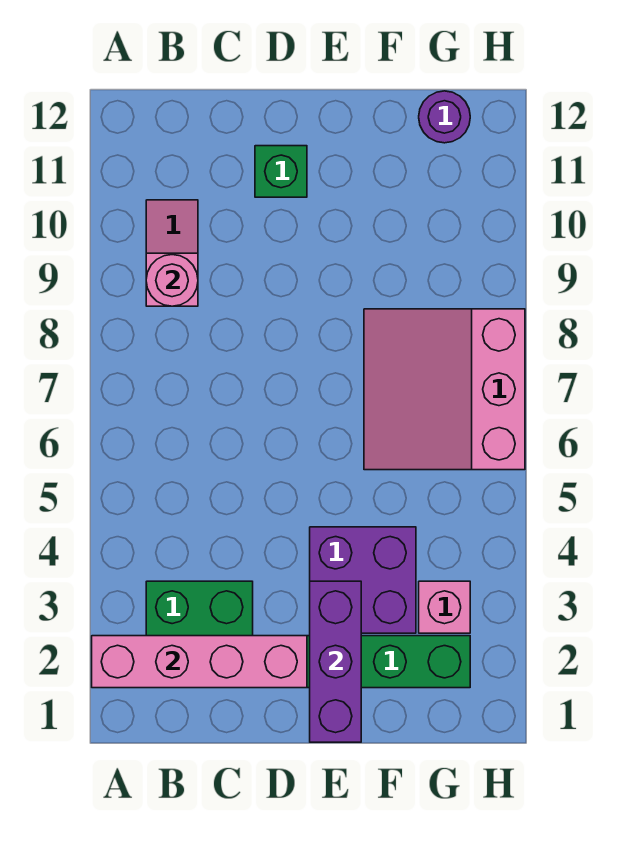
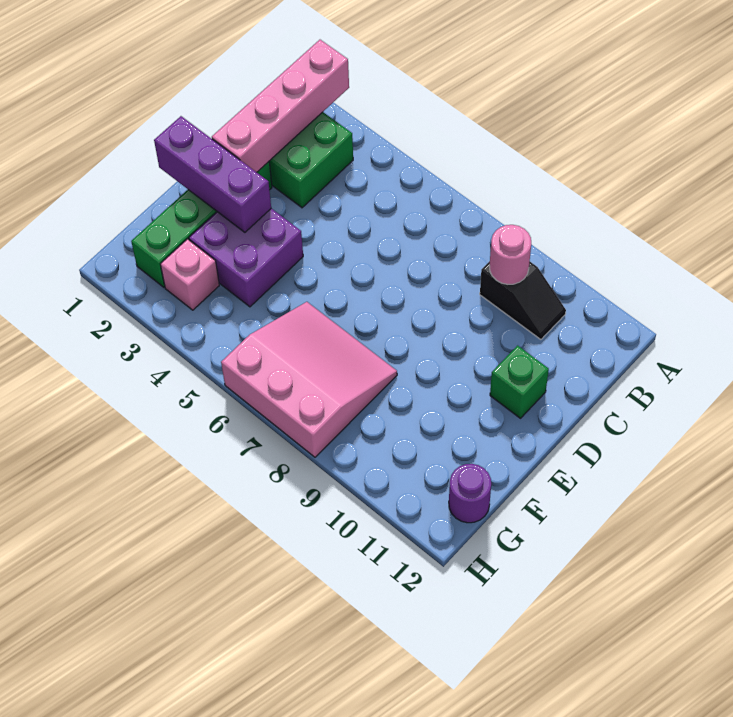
pink slope B9:B10 level 1 top 9 -> black slope B9:B10 level 1 top 9

